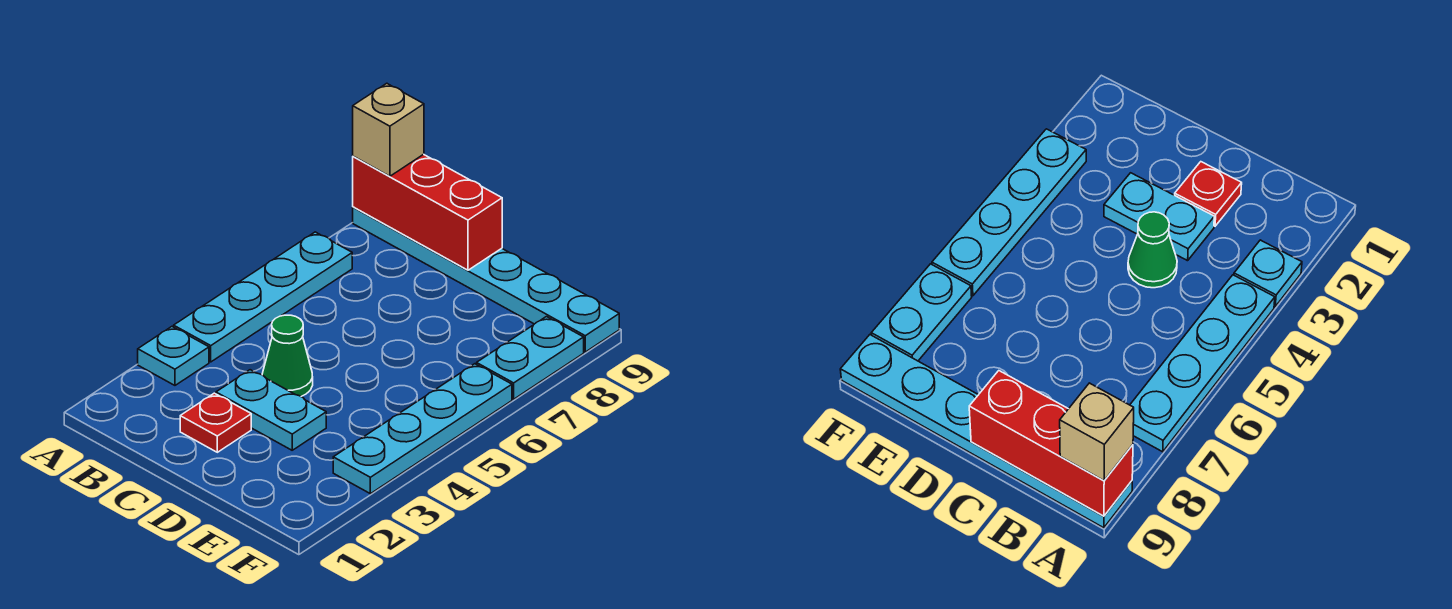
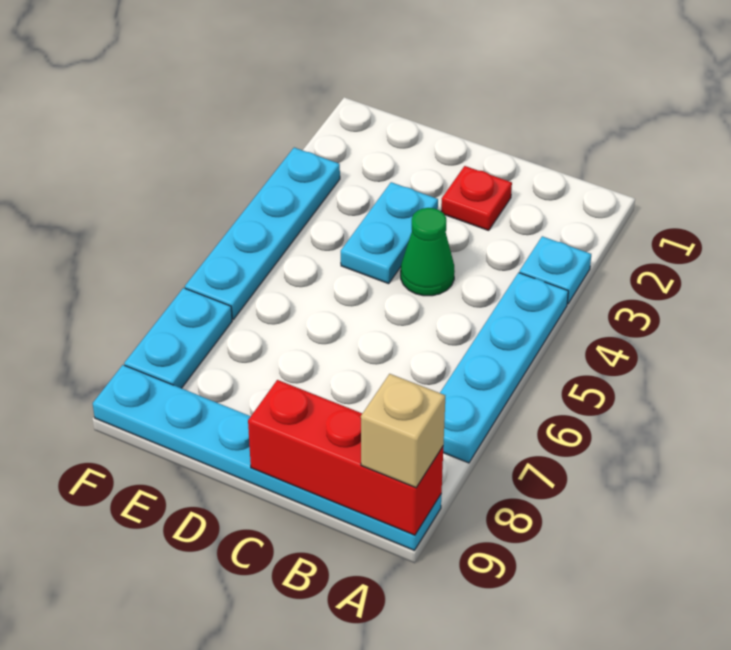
cyan plate C3:D3 level 1 -> cyan plate D3:D4 level 1

